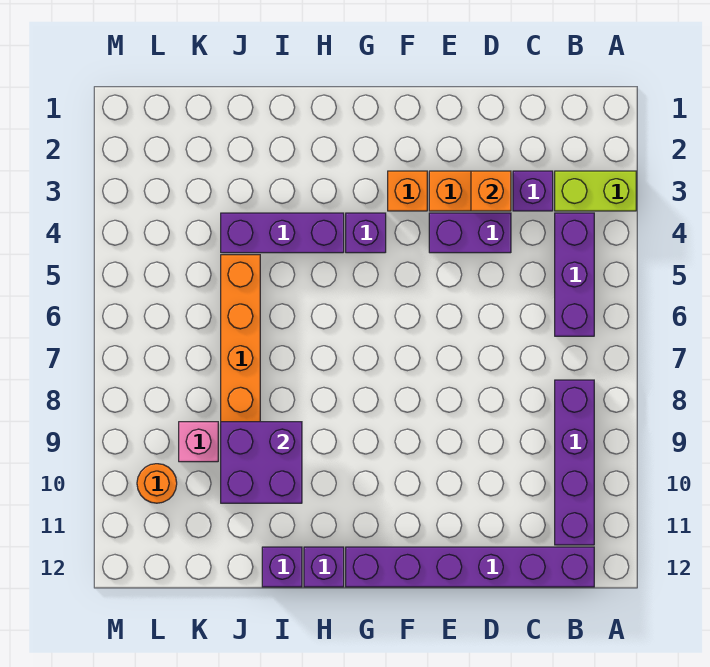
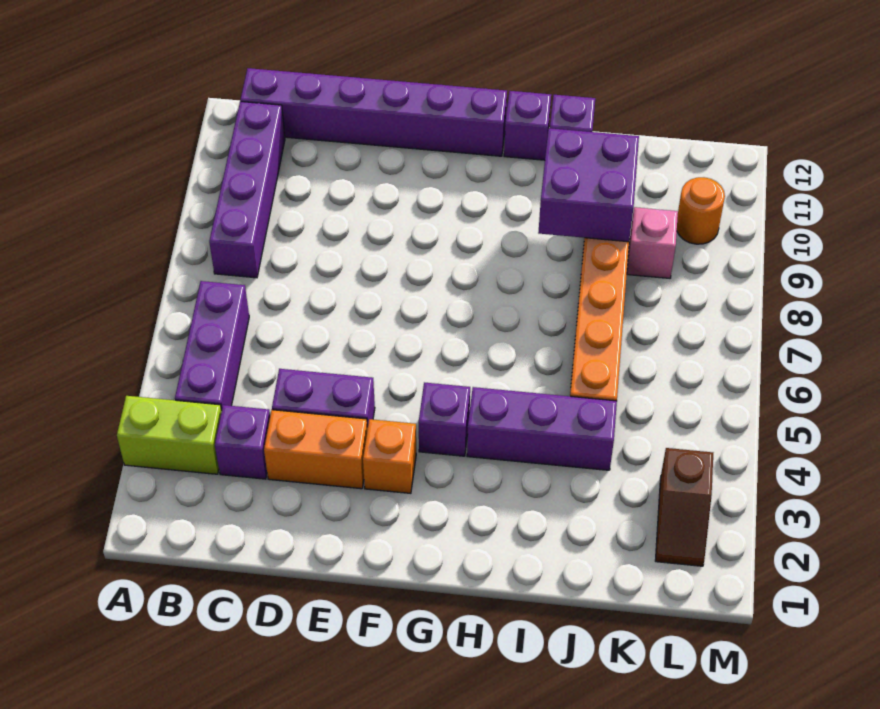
orange brick D3 level 2 -> none
none -> brown slope L2:L3 level 1 top 3

